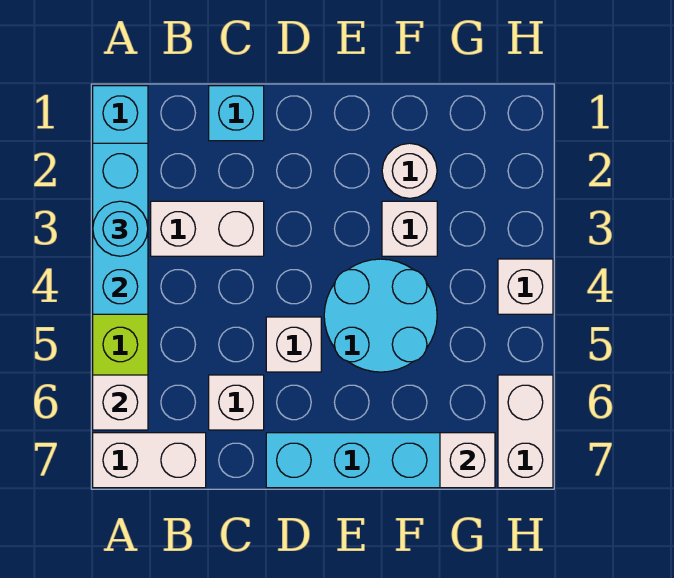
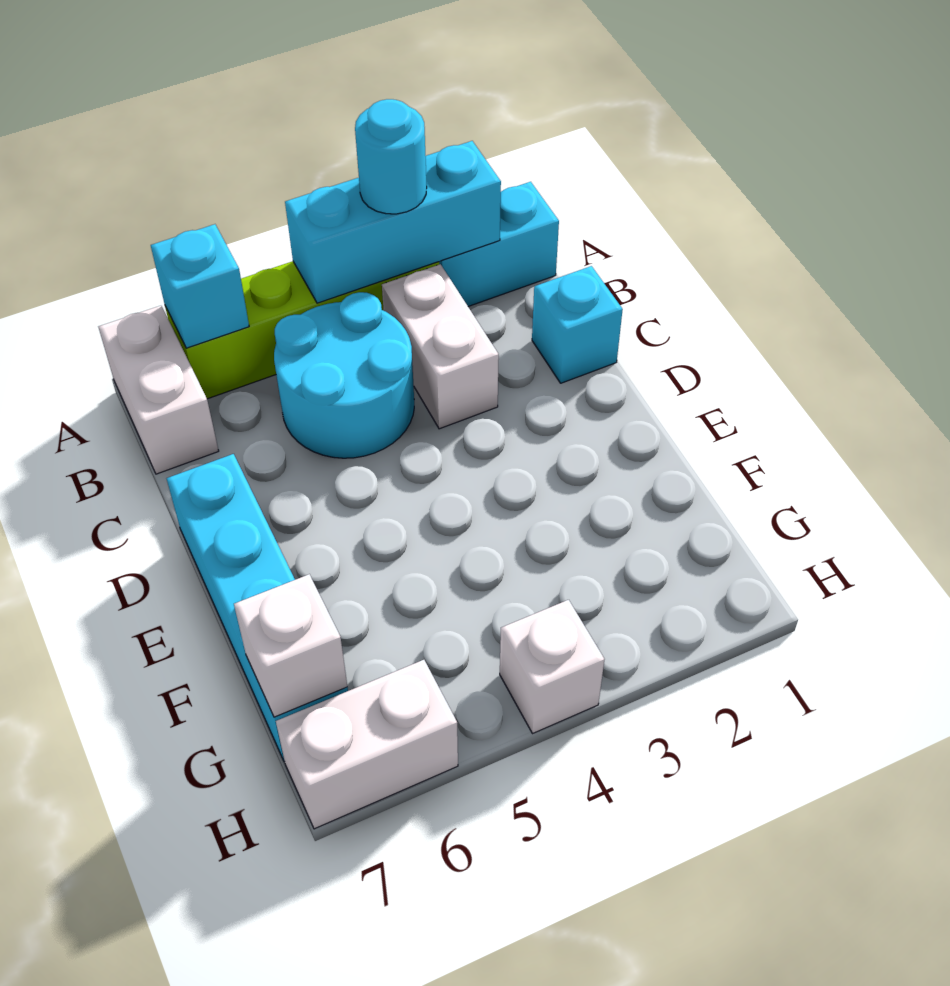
white brick A6 level 2 -> cyan brick A6 level 2
white brick C6 level 1 -> none
white brick D5 level 1 -> none
cyan round brick E4:F5 level 1 -> cyan round brick B4:C5 level 1
white round brick F2 level 1 -> none
white brick F3 level 1 -> none

